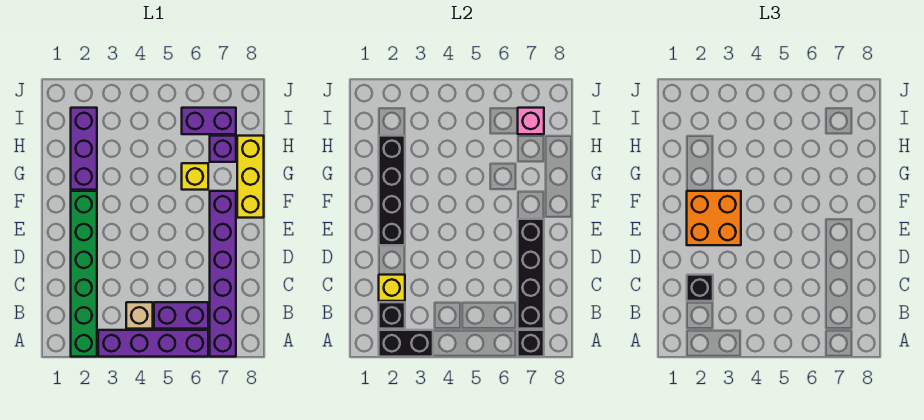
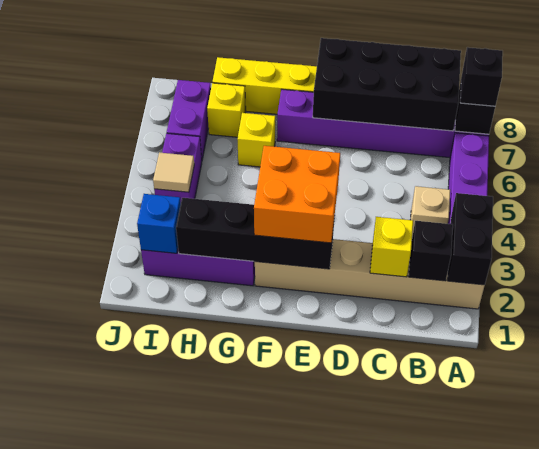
green brick A2:F2 level 1 -> tan brick A2:F2 level 1
purple brick B5:B6 level 1 -> purple brick I4:I5 level 1
black brick B7:E7 level 2 -> black brick B7:E8 level 2
black brick C2 level 3 -> black brick A7 level 3
purple brick H7 level 1 -> yellow brick H7 level 1
none -> blue brick I2 level 2
none -> tan tile I4 level 2
pink brick I7 level 2 -> none

